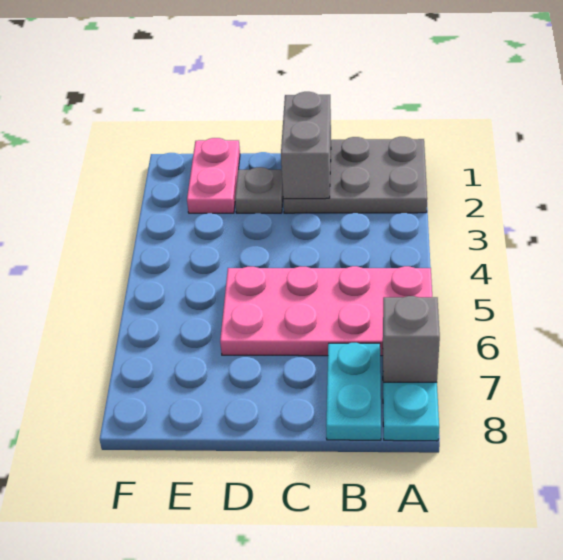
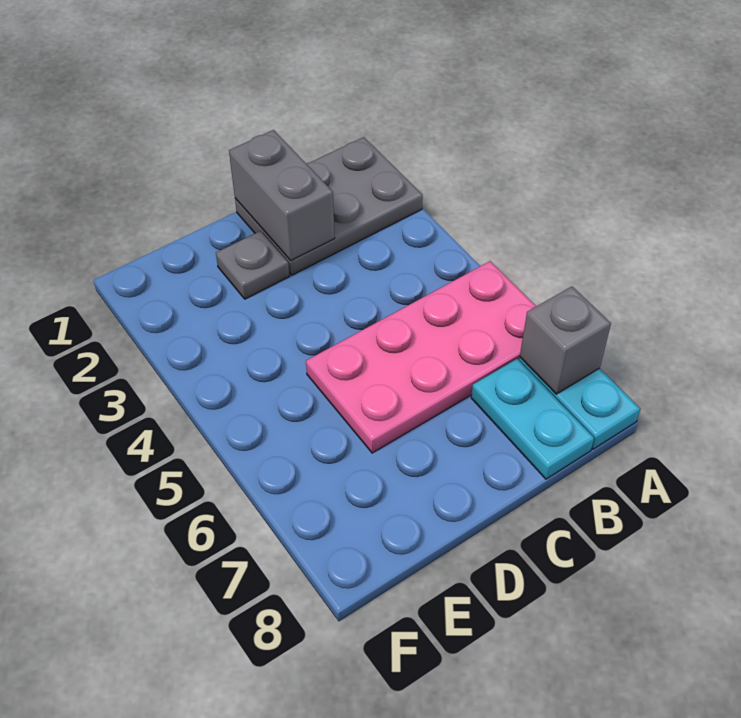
pink plate E1:E2 level 1 -> none

